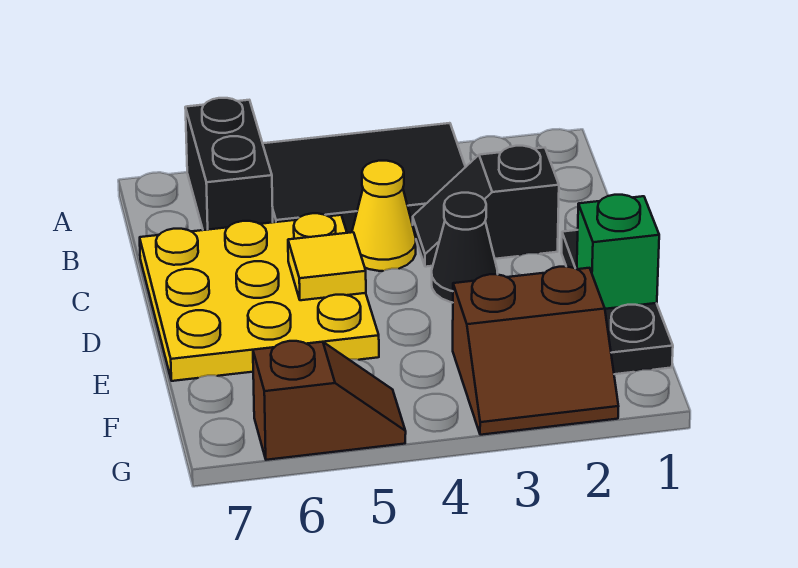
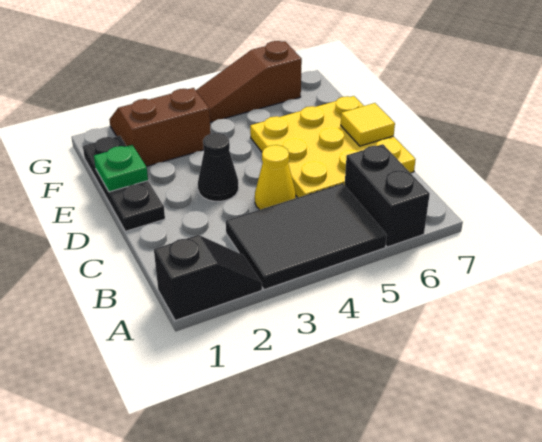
black slope C2:C3 level 1 top 2 -> black slope A1:A2 level 1 top 1
yellow tile D5 level 2 -> yellow tile D7 level 2
green brick E1 level 2 -> green plate E1 level 2
brown slope G5:G6 level 1 top 6 -> brown slope G4:G6 level 1 top 6

